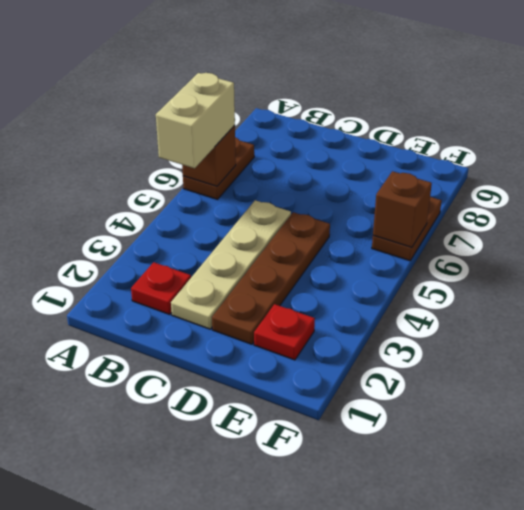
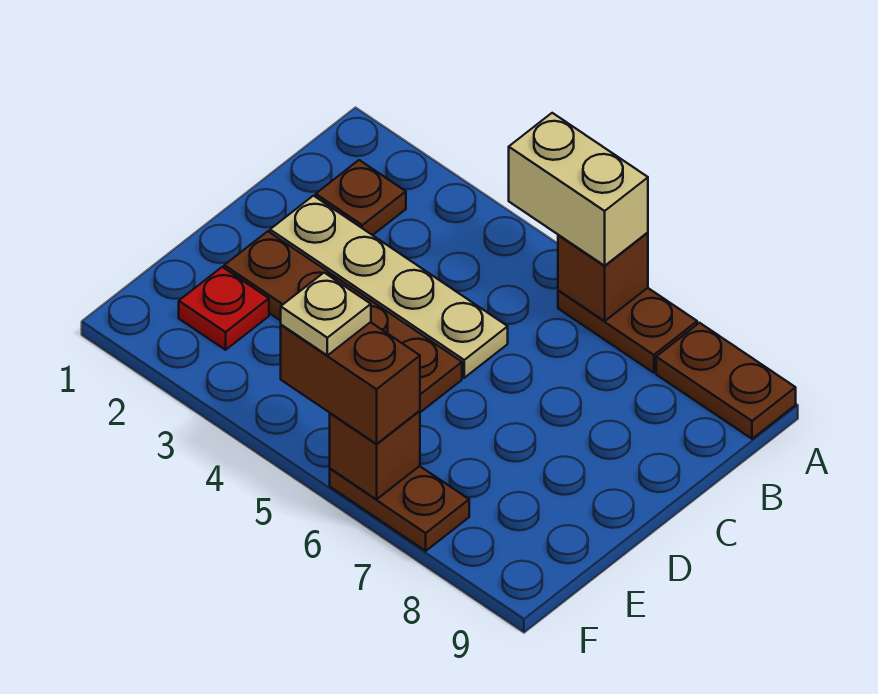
none -> brown plate A8:A9 level 1
red plate B2 level 1 -> brown plate B2 level 1
none -> brown brick F5:F6 level 3
none -> tan plate F5 level 4

